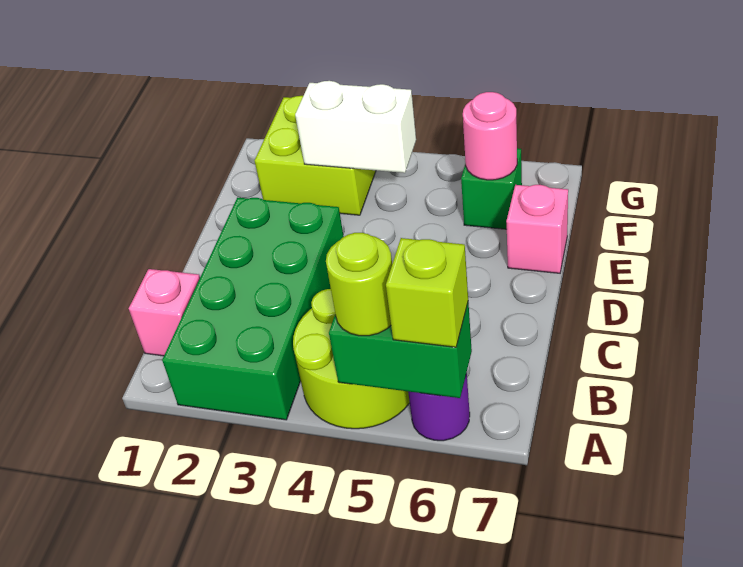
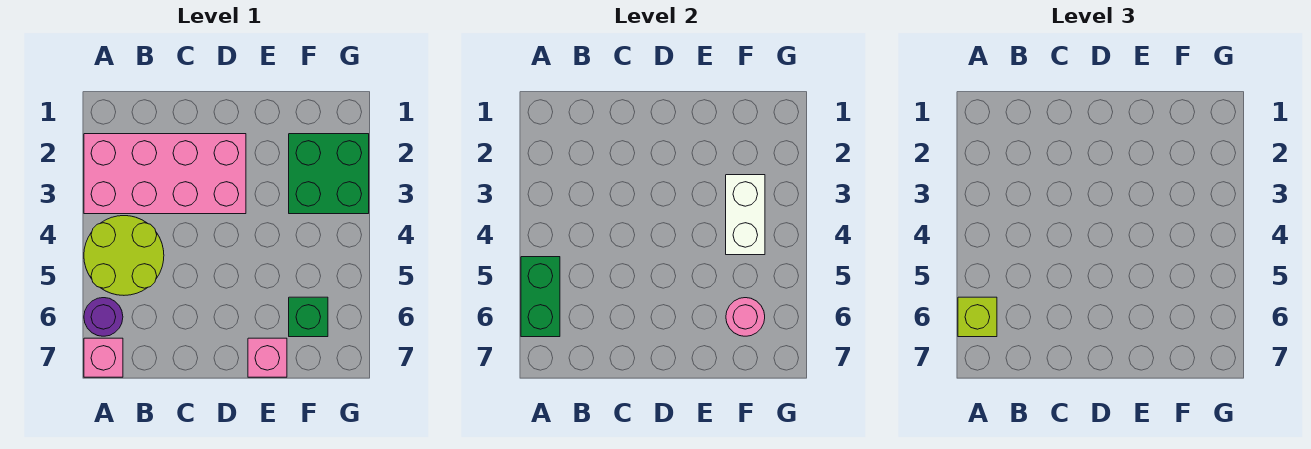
green brick A2:D3 level 1 -> pink brick A2:D3 level 1
lime round brick A5 level 3 -> none
pink brick B1 level 1 -> pink brick A7 level 1
lime brick F2:G3 level 1 -> green brick F2:G3 level 1

